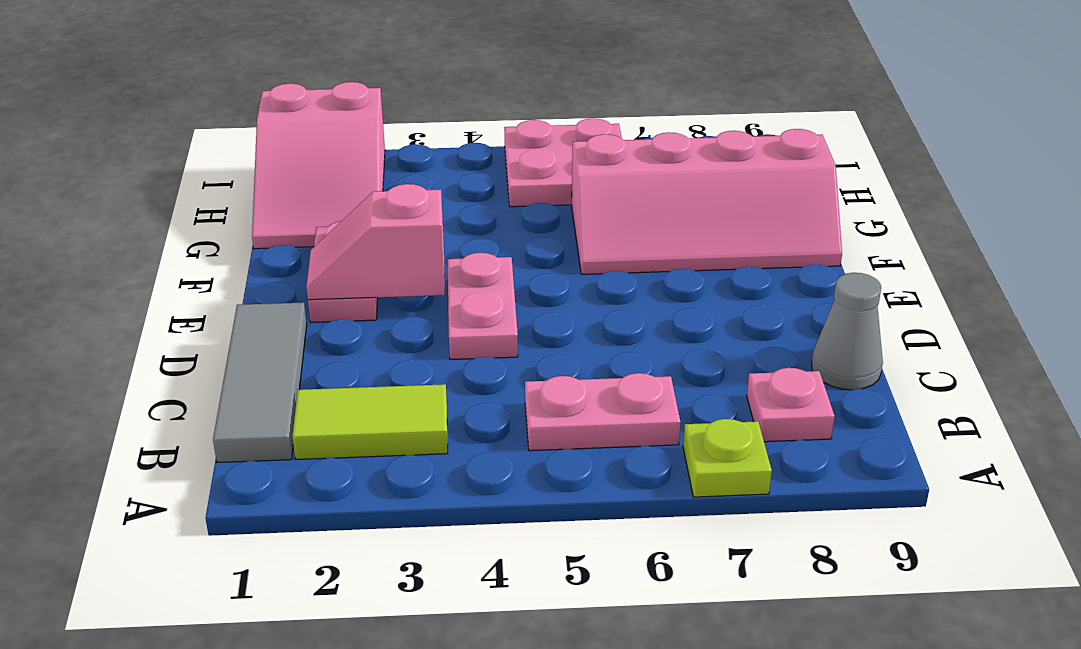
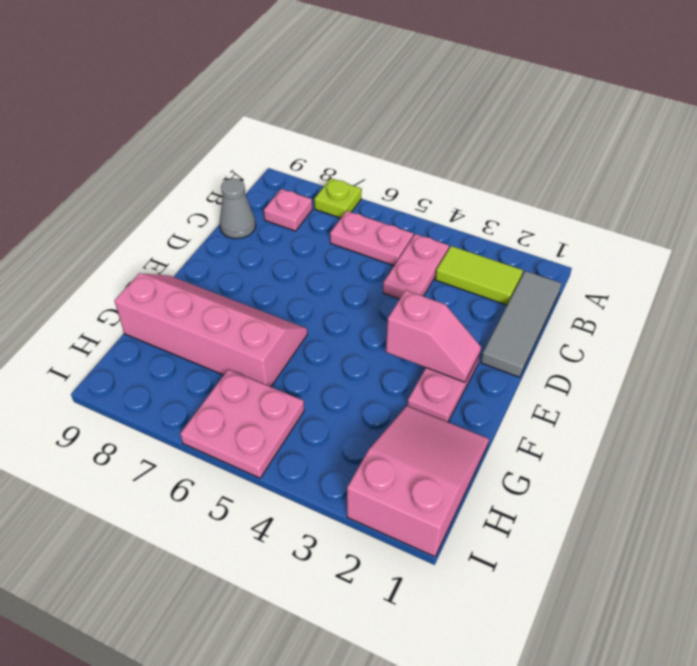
pink plate D4:E4 level 1 -> pink plate B4:C4 level 1

